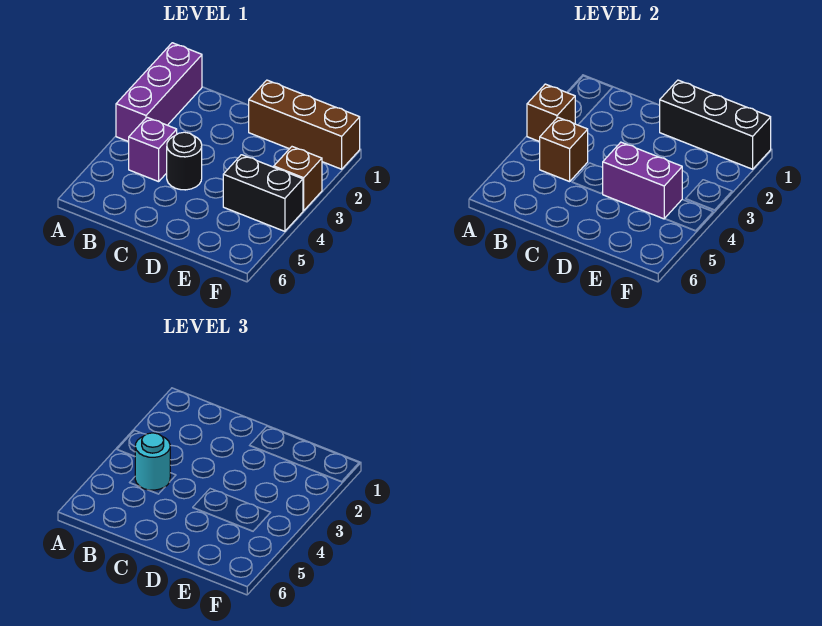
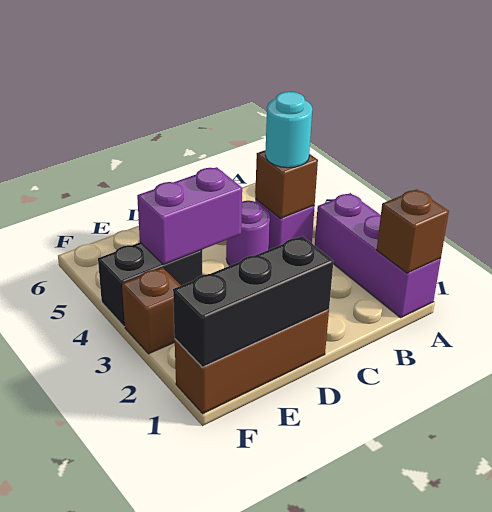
brown brick A3 level 2 -> brown brick A1 level 2
black round brick C4 level 1 -> purple round brick C4 level 1

